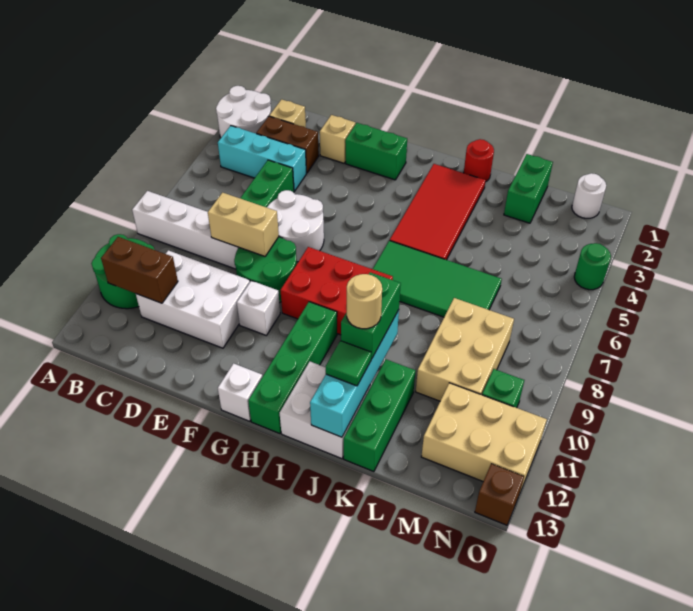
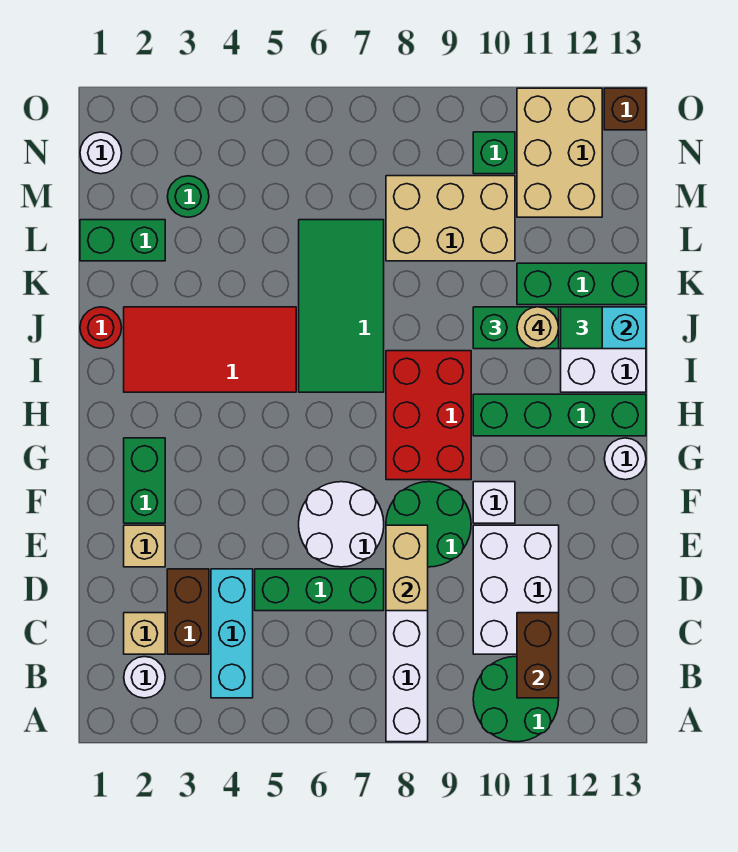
white round brick A2:B3 level 1 -> white round brick B2 level 1
white brick G13 level 1 -> white round brick G13 level 1
green round brick O4 level 1 -> green round brick M3 level 1

